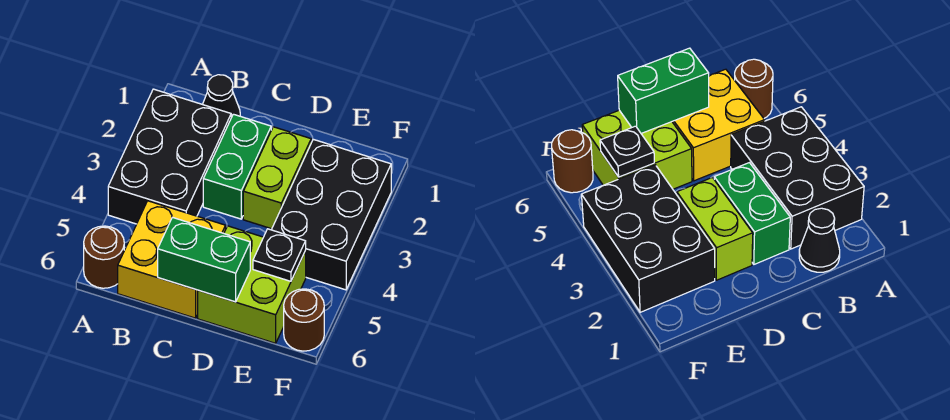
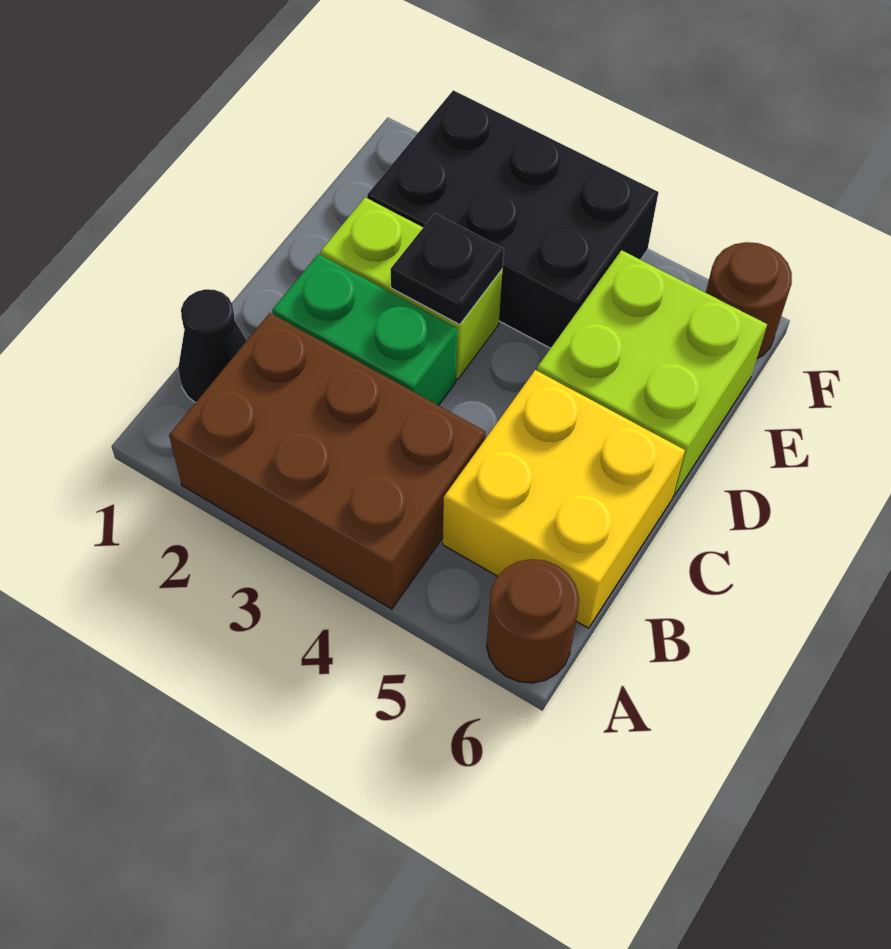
black brick A2:B4 level 1 -> brown brick A2:B4 level 1
green brick C6:D6 level 2 -> none
black plate E5 level 2 -> black plate D3 level 2

